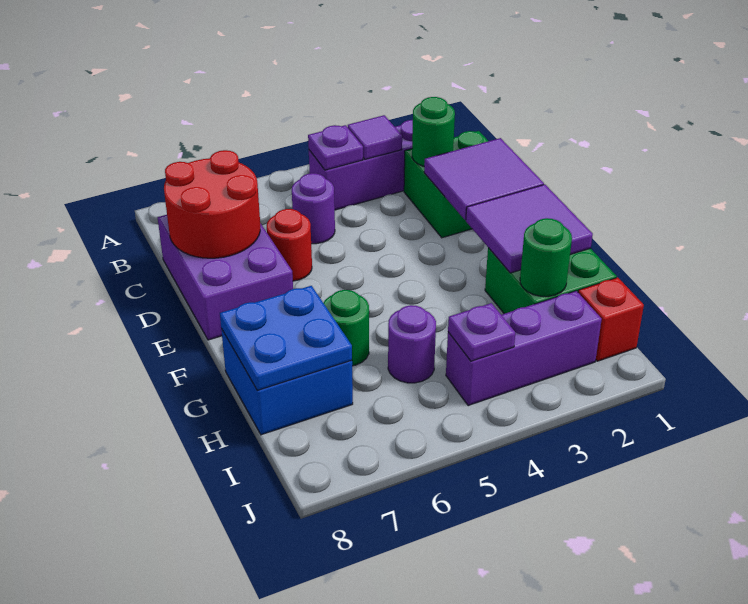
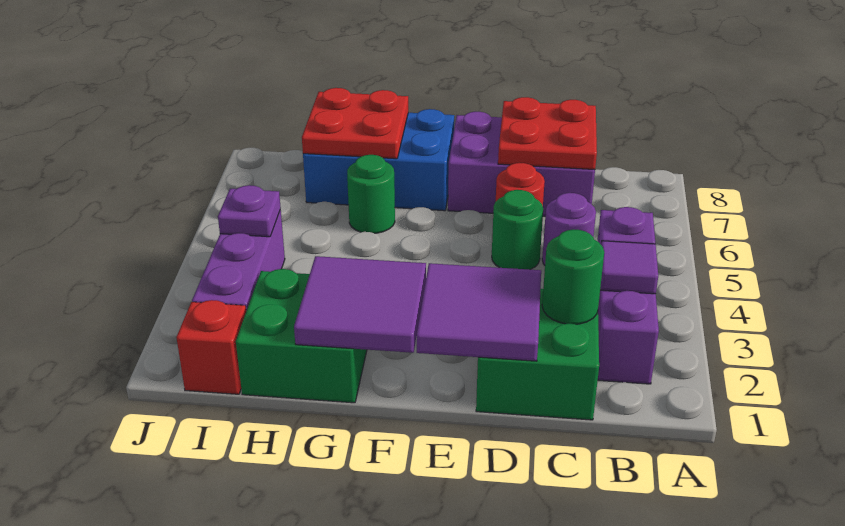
red round brick C7:D8 level 2 -> red plate C7:D8 level 2
blue brick G7:H8 level 1 -> blue brick F7:H8 level 1
blue plate G7:H8 level 2 -> red plate G7:H8 level 2
green round brick H2 level 2 -> green round brick D5 level 1
purple round brick H5 level 1 -> none

